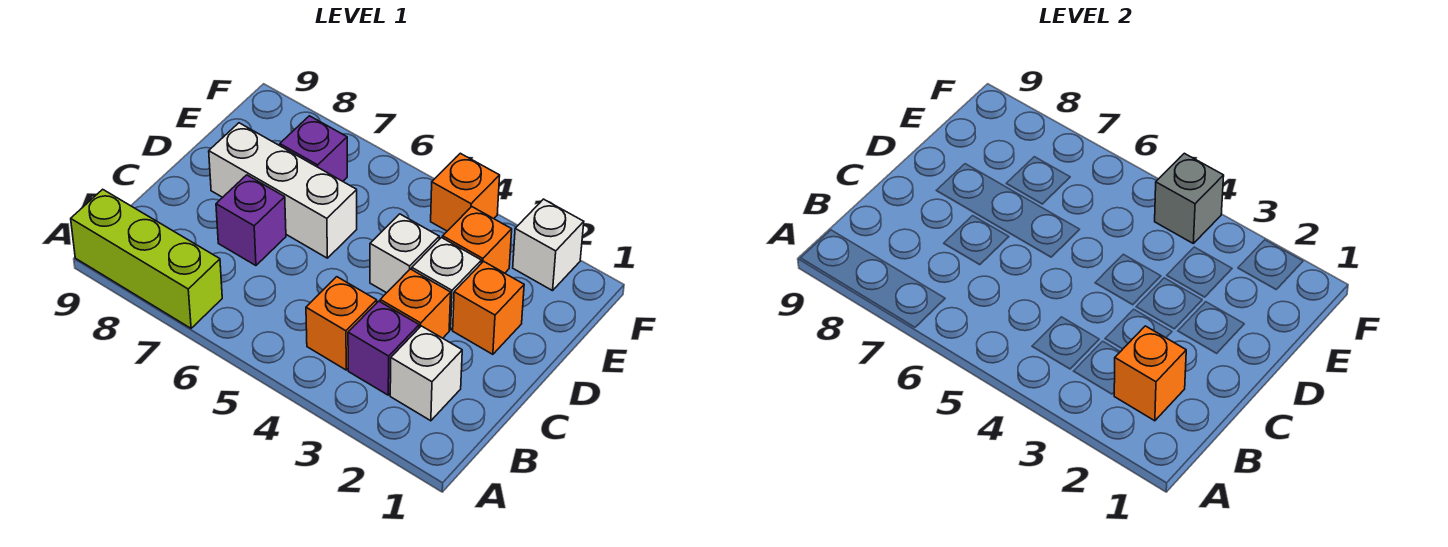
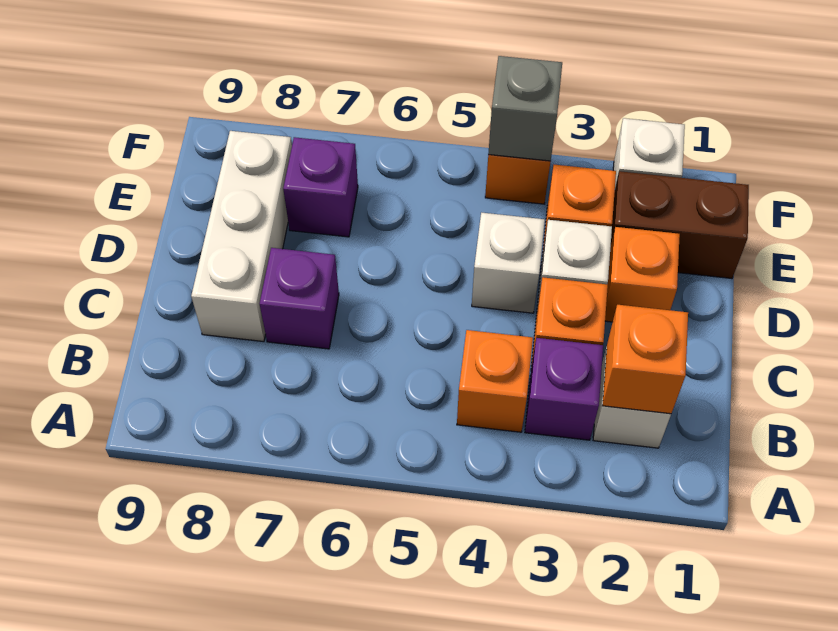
lime brick A7:A9 level 1 -> none
white brick D6:D8 level 1 -> white brick C8:E8 level 1
none -> brown brick E1:E2 level 1

